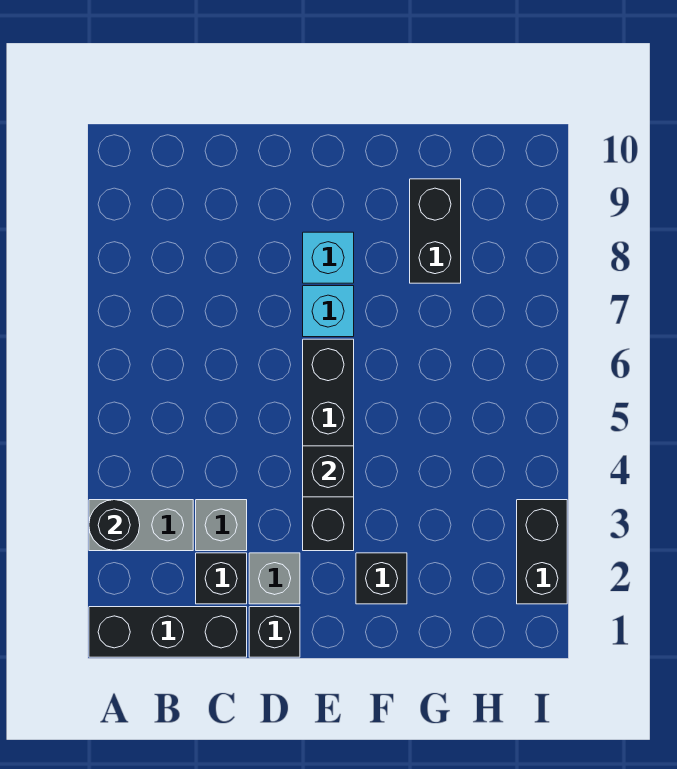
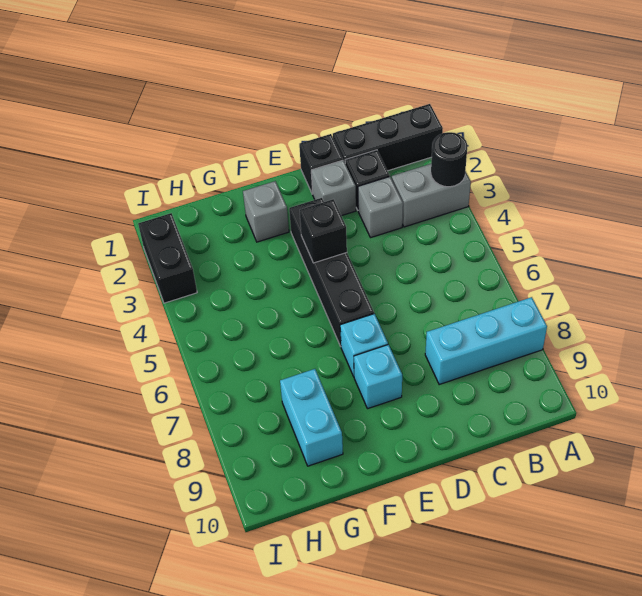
none -> cyan brick A8:C8 level 1
black brick F2 level 1 -> grey brick F2 level 1
black brick G8:G9 level 1 -> cyan brick G8:G9 level 1

